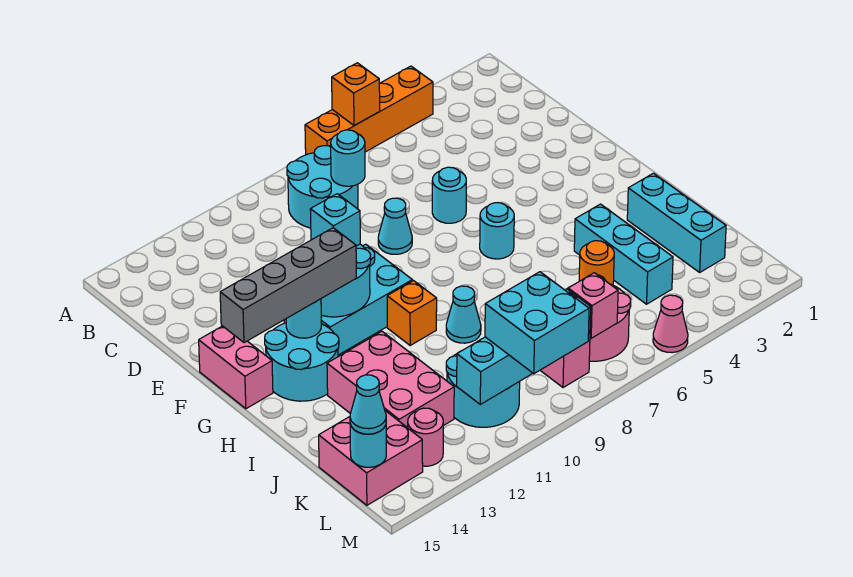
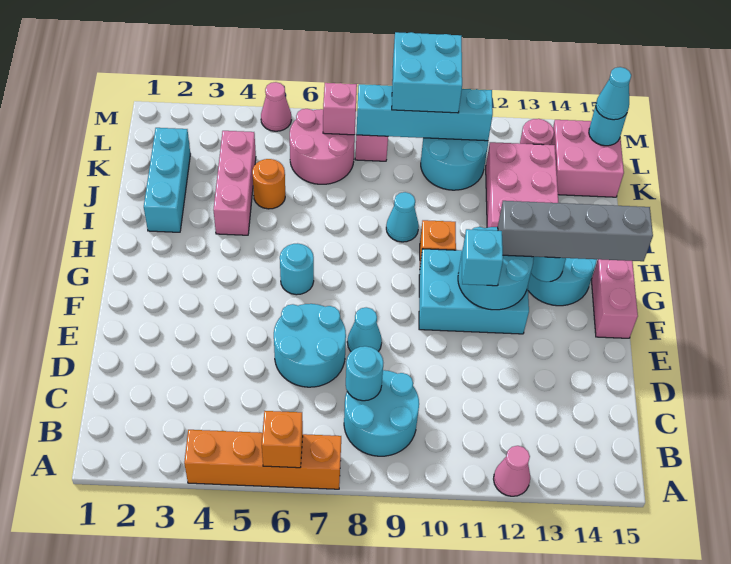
none -> pink cone A12 level 1
cyan round brick E6 level 1 -> cyan round brick D6:E7 level 1
cyan brick I4:K4 level 1 -> pink brick I4:K4 level 1

